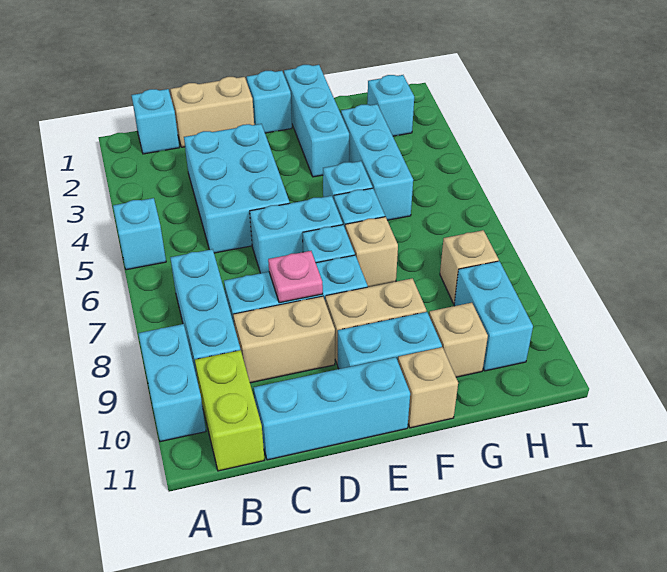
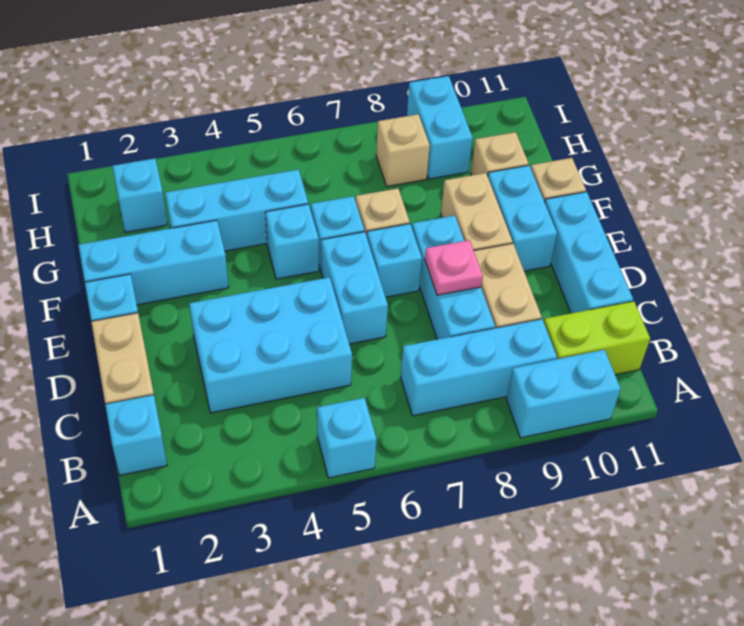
cyan brick H9:H10 level 1 -> cyan brick H9:I9 level 1

